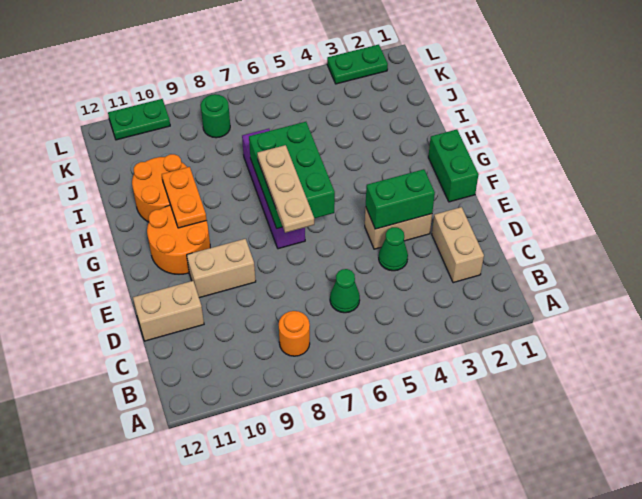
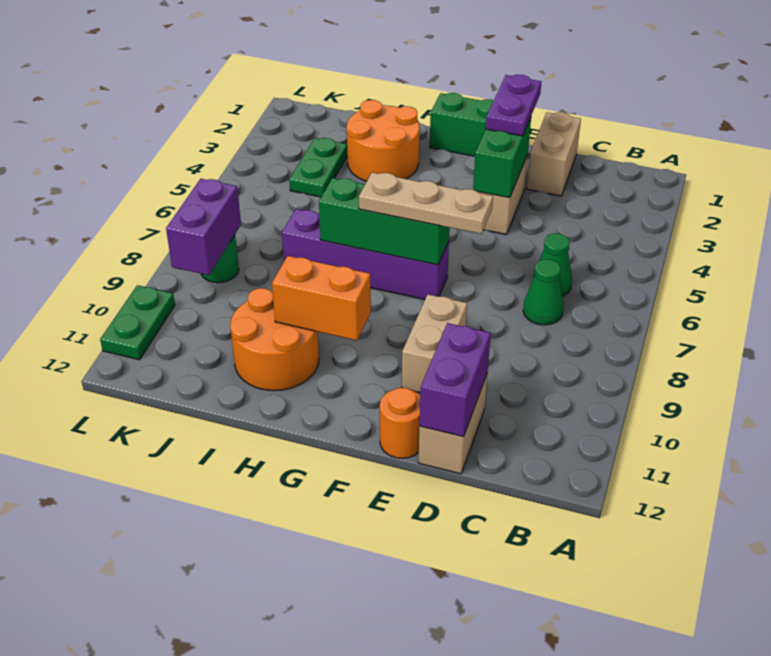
orange round brick B8 level 1 -> orange round brick E12 level 1
tan brick C2:D2 level 1 -> tan brick D1:D2 level 1
green cone D4 level 1 -> green cone C7 level 1
none -> purple brick D11:D12 level 2
none -> purple plate E2:E3 level 3
green brick F6:H7 level 2 -> green brick F7:H7 level 2
orange round brick F10:G11 level 1 -> orange round brick H2:I3 level 1
orange plate G10:H10 level 2 -> orange brick G10:H10 level 2
none -> purple brick K8:K9 level 2
green plate L2:L3 level 1 -> green plate J3:J4 level 1

